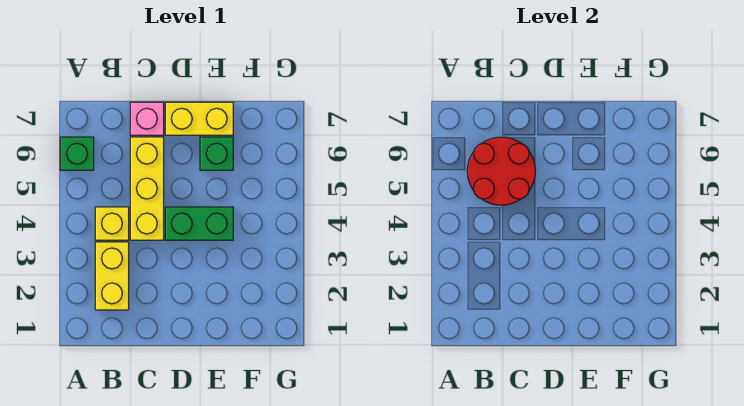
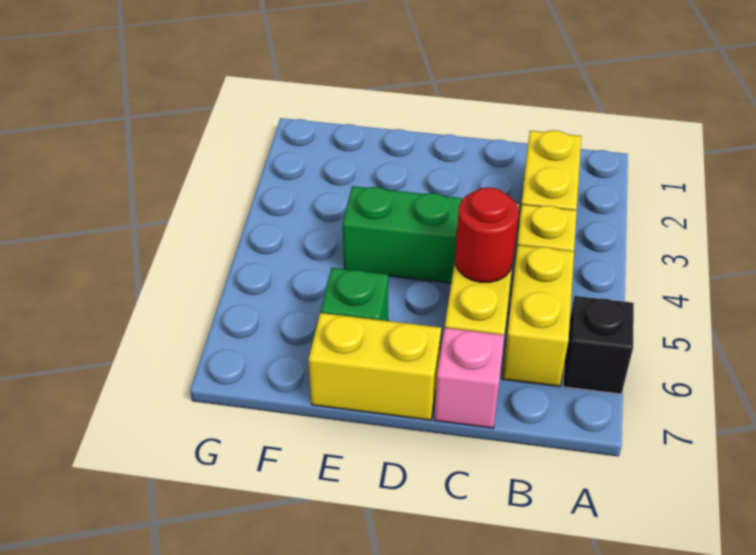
green brick A6 level 1 -> black brick A6 level 1
none -> yellow brick B5:B6 level 1
red round brick B5:C6 level 2 -> red round brick C5 level 2

